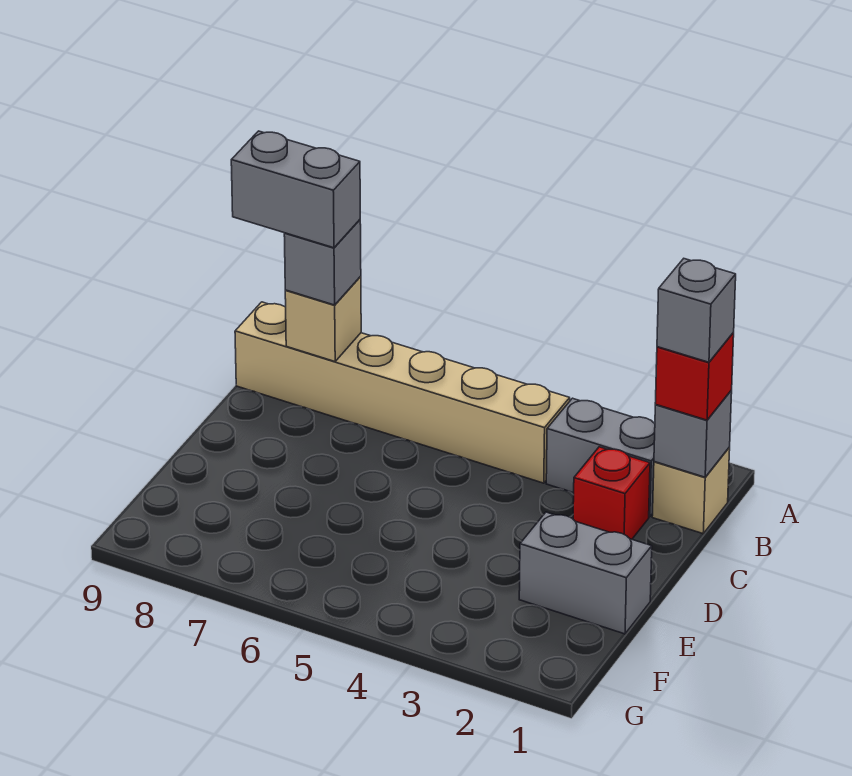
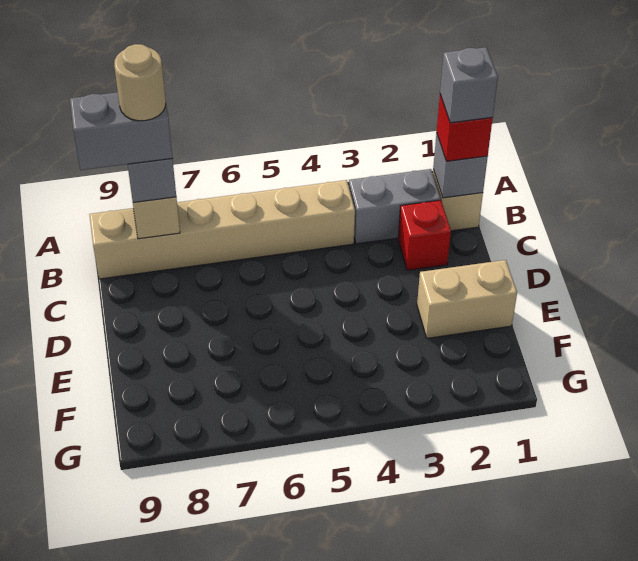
none -> tan round brick B8 level 5
grey brick E1:E2 level 1 -> tan brick E1:E2 level 1

